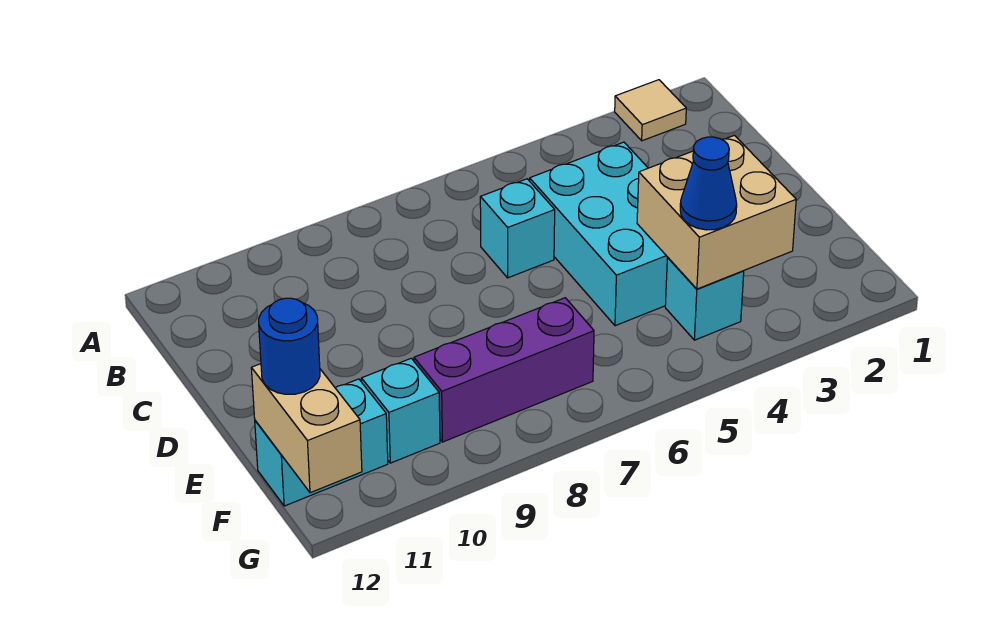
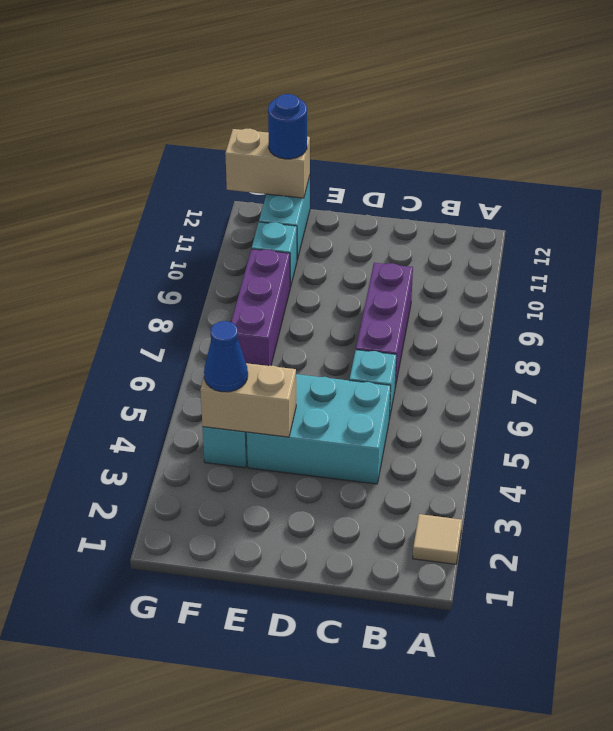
none -> purple brick C7:C9 level 1
tan brick E3:F4 level 2 -> tan brick E4:F4 level 2

